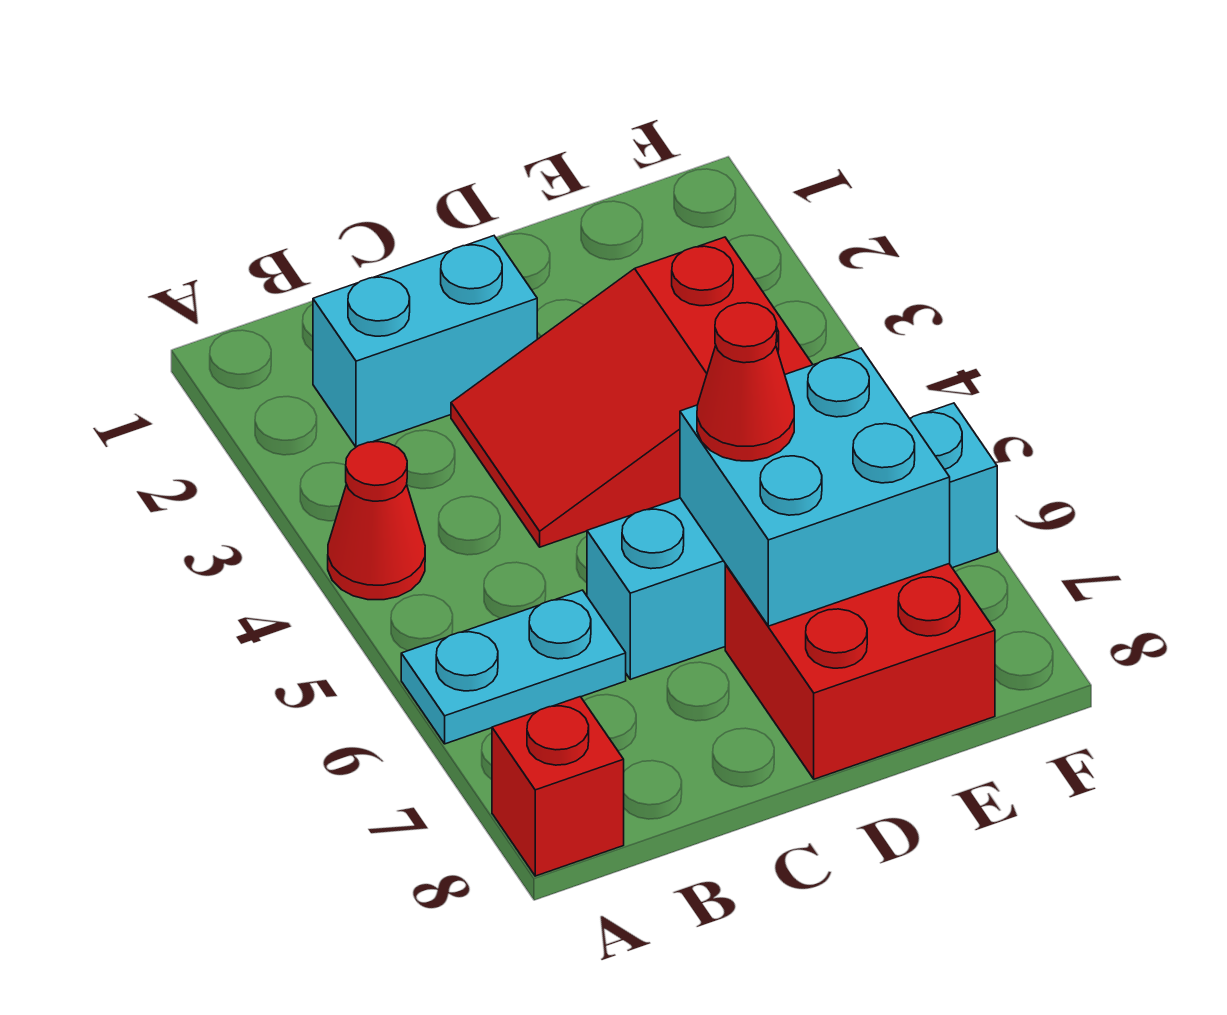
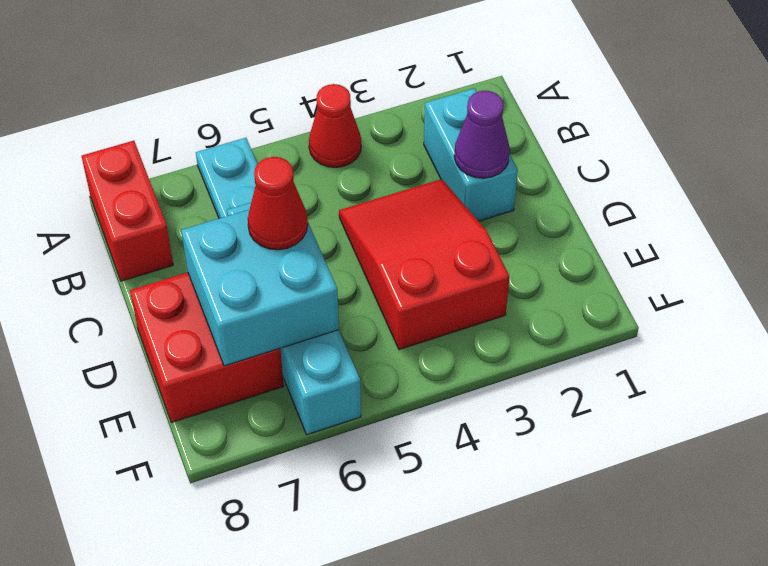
red brick A8 level 1 -> red brick A8:B8 level 1
none -> purple cone C2 level 2

